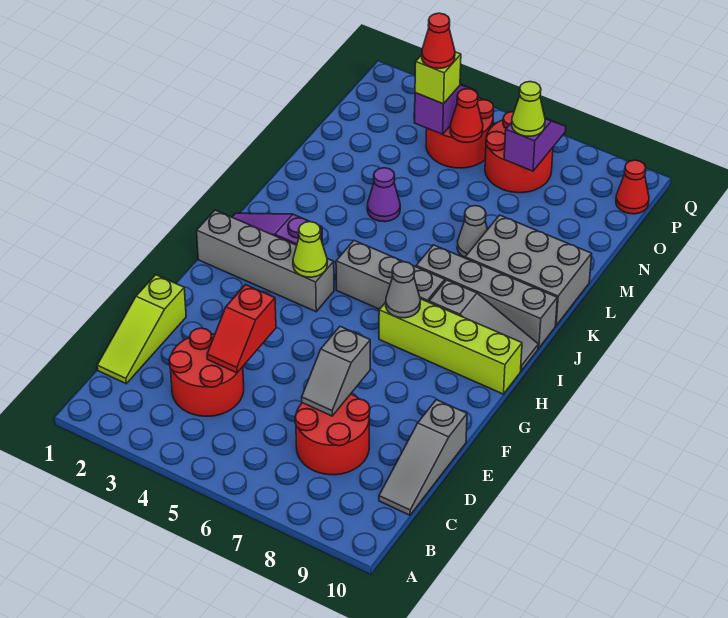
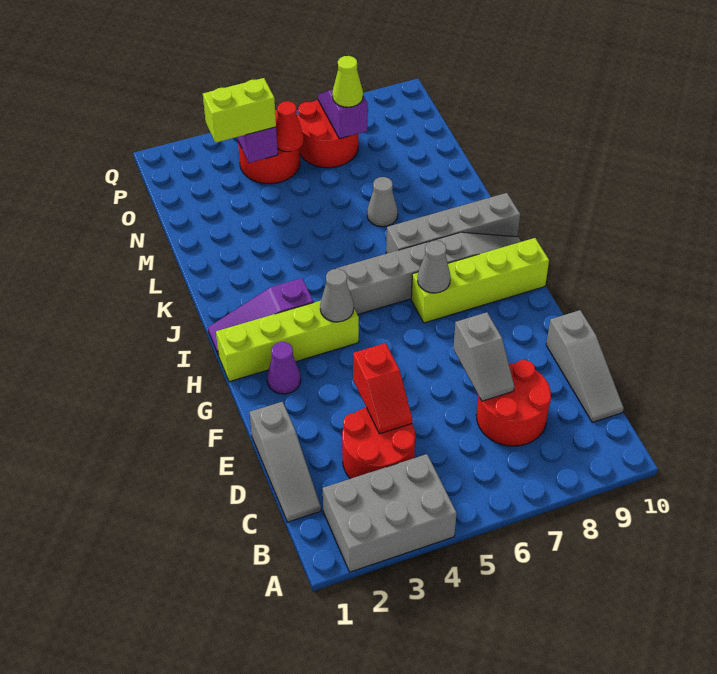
lime slope C1:E1 level 1 top E -> grey slope C1:E1 level 1 top E
grey brick H1:H4 level 1 -> lime brick H1:H4 level 1
lime cone H4 level 2 -> grey cone H4 level 2
grey brick K8:L10 level 1 -> grey brick A2:B4 level 1
purple cone L4 level 1 -> purple cone G2 level 1
lime brick O4 level 3 -> lime brick O3:O4 level 3
red cone O4 level 4 -> none
red cone P10 level 1 -> none

